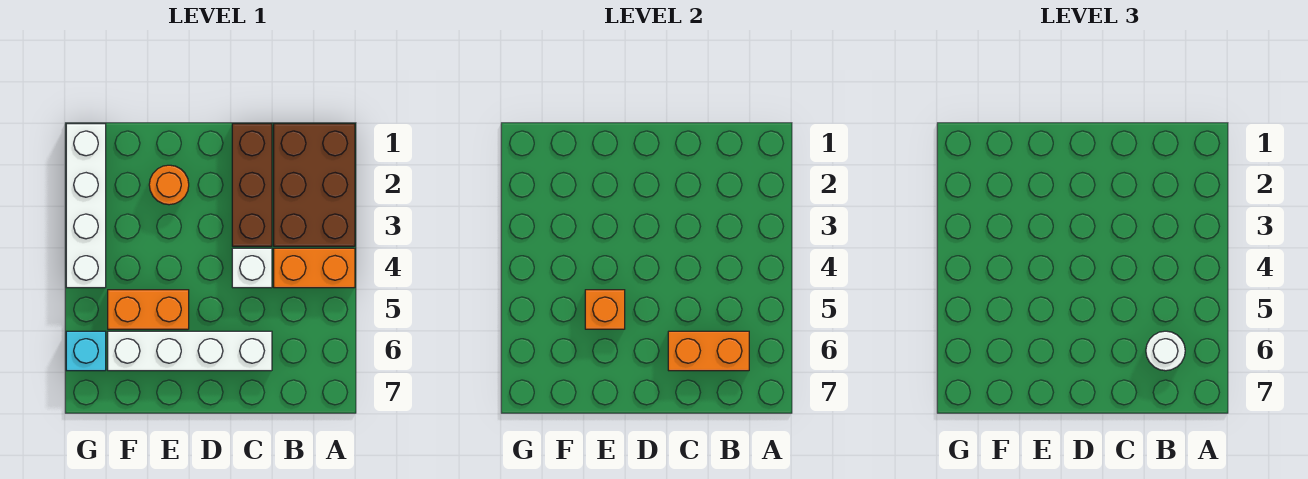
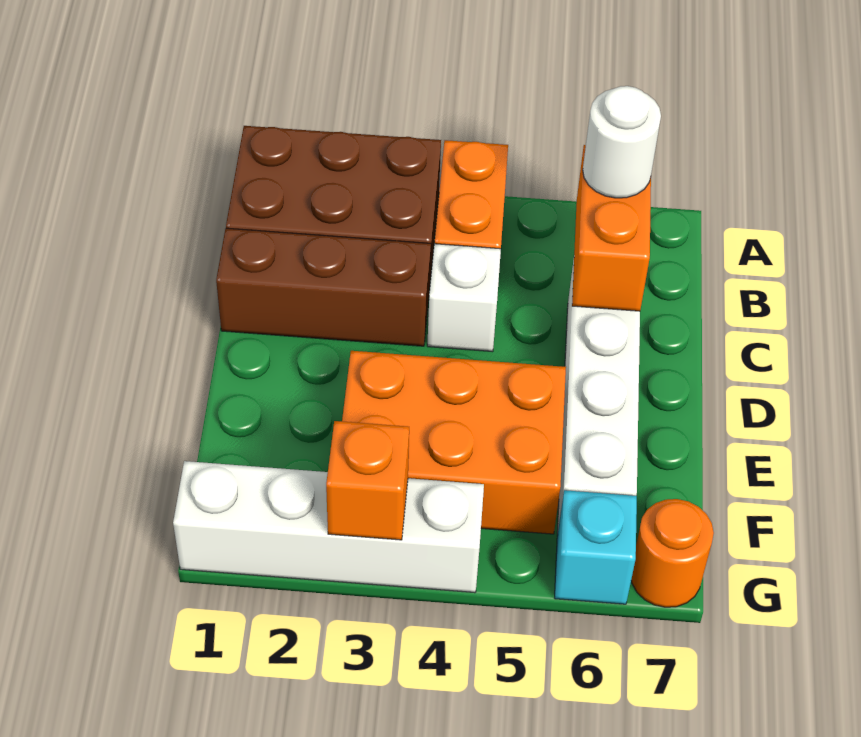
orange round brick E2 level 1 -> orange round brick G7 level 1
orange brick E5:F5 level 1 -> orange brick E3:F5 level 1
orange brick E5 level 2 -> orange brick G3 level 2

